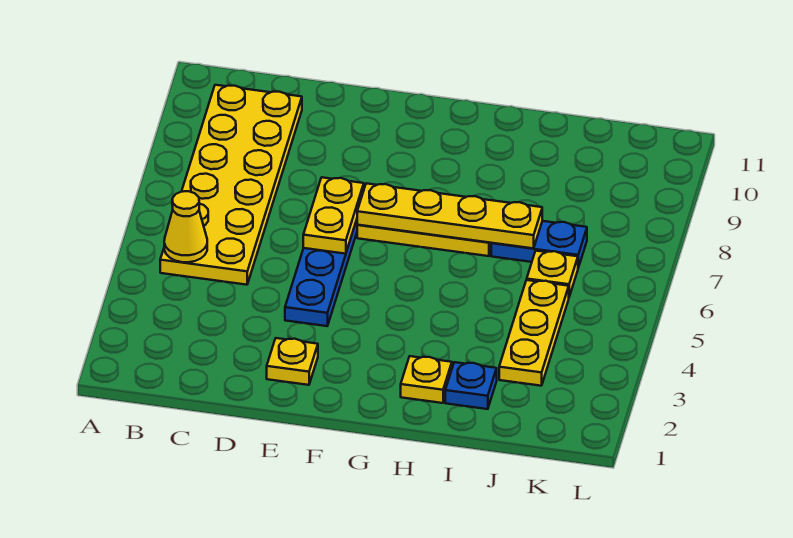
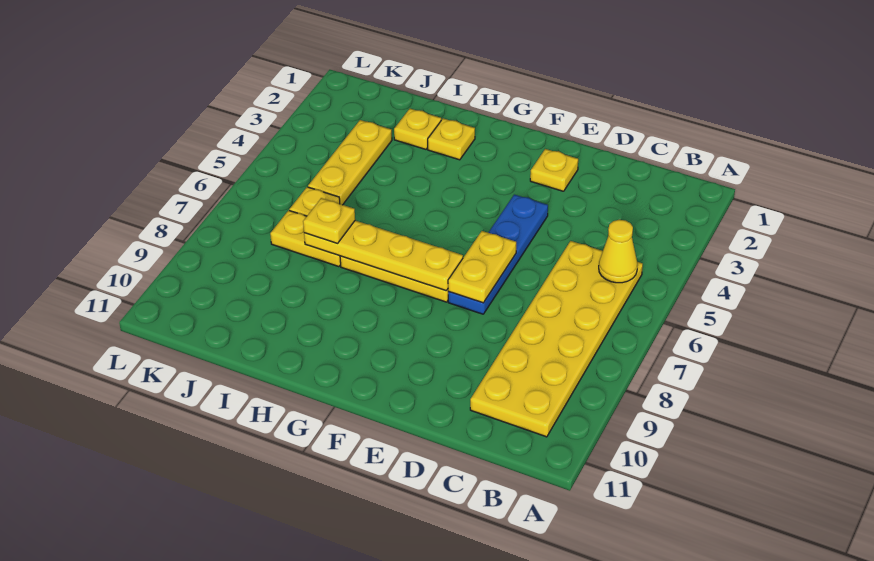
blue plate I2 level 1 -> yellow plate I2 level 1
blue plate I7:J7 level 1 -> yellow plate I7:J7 level 1
none -> yellow plate I7 level 3

